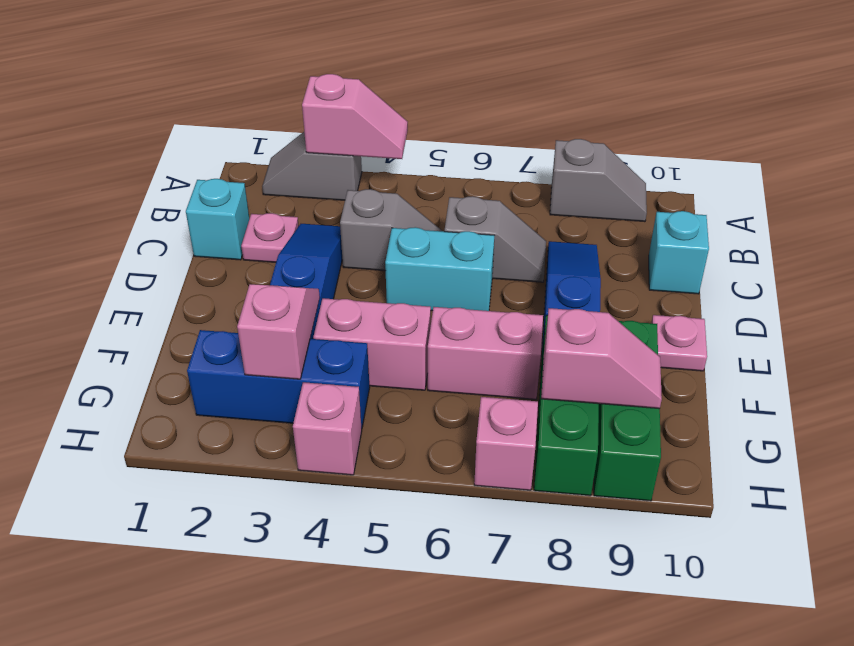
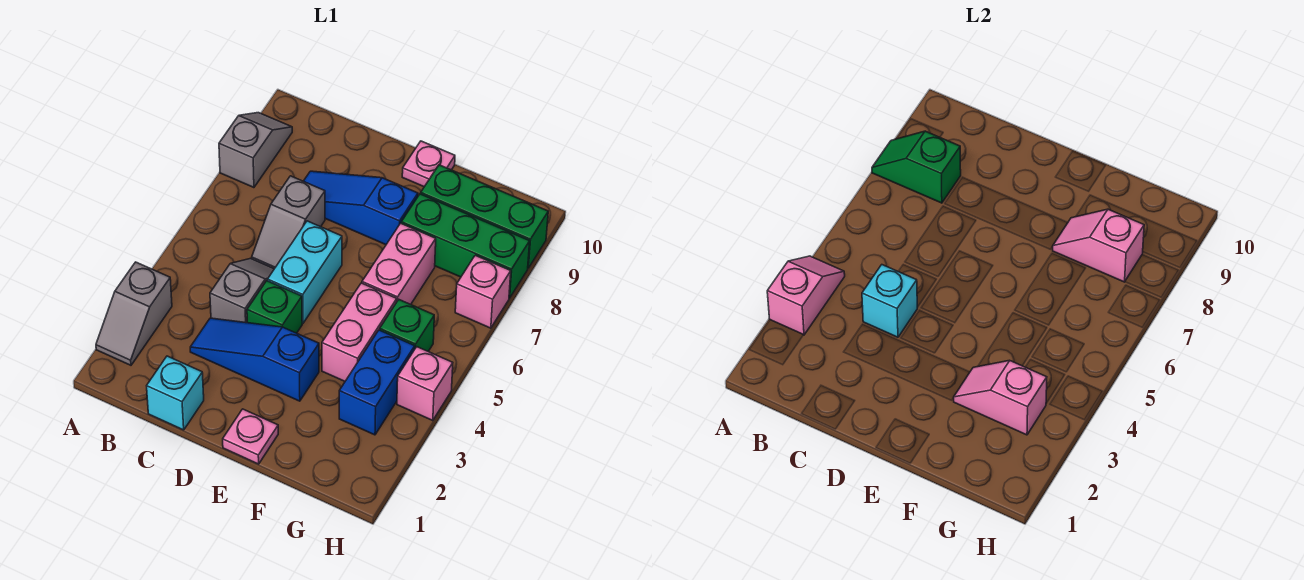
none -> green slope A8:B8 level 2 top B
pink plate C2 level 1 -> pink plate E1 level 1
grey slope C6:C7 level 1 top 6 -> grey slope C6:C7 level 1 top 7
cyan brick C10 level 1 -> cyan brick C4 level 2
none -> green brick D4 level 1
blue brick G2:G4 level 1 -> blue brick G3:G4 level 1
none -> green brick G5 level 1
pink slope G8:G9 level 2 top 8 -> pink slope F8:G8 level 2 top G

